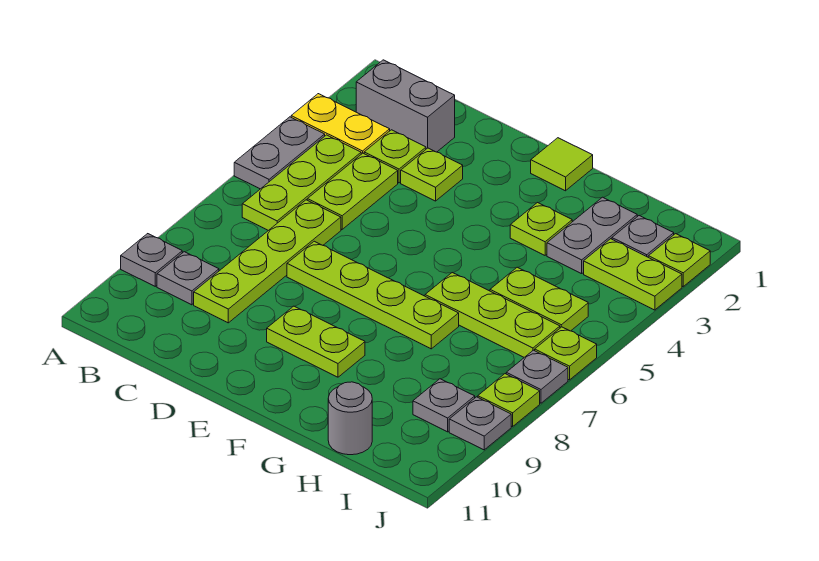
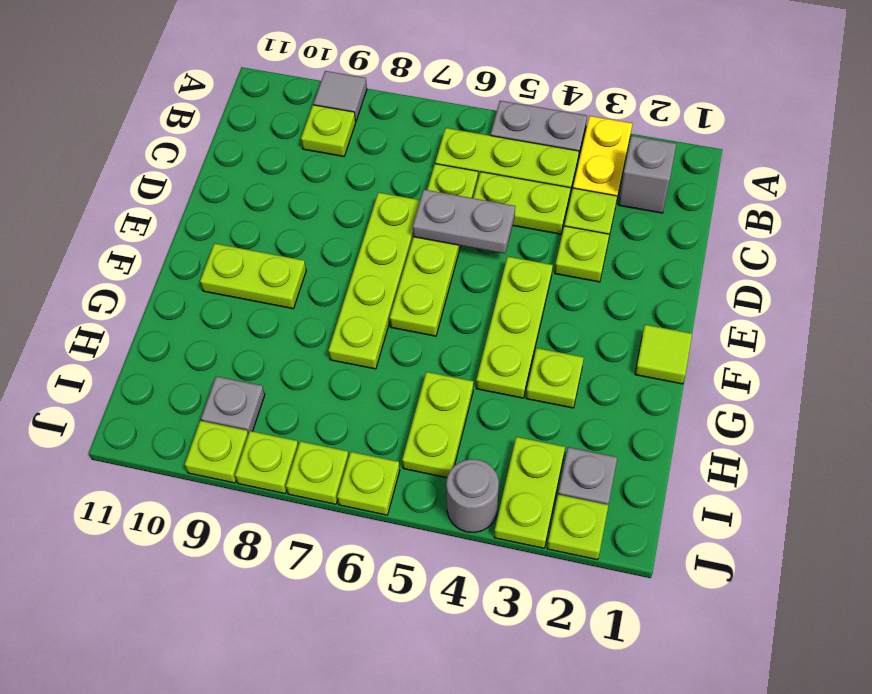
grey plate A9 level 1 -> grey tile A9 level 1
grey brick B2:C2 level 1 -> grey brick B2 level 1
grey plate B9 level 1 -> lime plate B9 level 1
lime plate C6:C9 level 1 -> lime plate C6:F6 level 1
lime plate E9:F9 level 1 -> lime plate F9:F10 level 1
lime plate G6:I6 level 1 -> lime plate E4:G4 level 1
grey plate H2:H3 level 1 -> grey plate D5:D6 level 2
grey round brick H11 level 1 -> grey round brick J4 level 1
grey plate J7 level 1 -> lime plate J7 level 1
grey plate J9 level 1 -> lime plate J9 level 1

